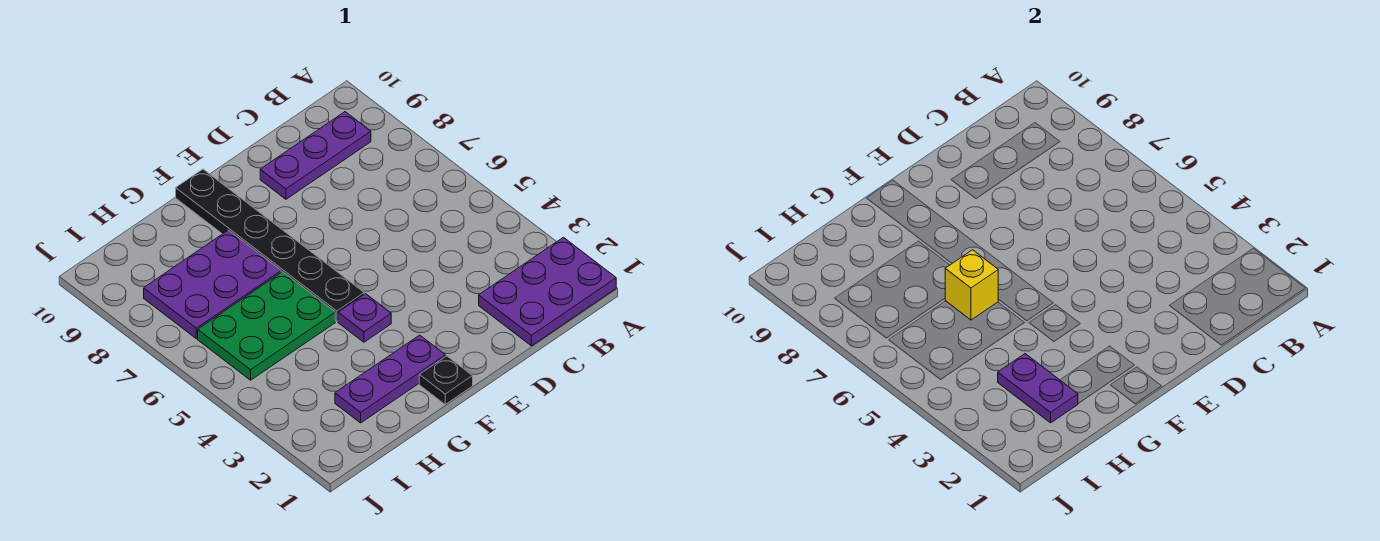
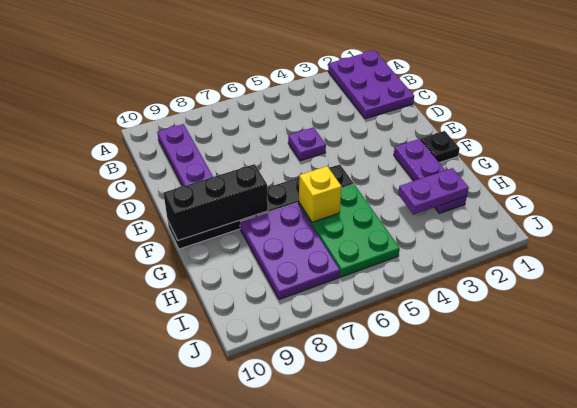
purple plate F4 level 1 -> purple plate D5 level 1
none -> black brick F8:F10 level 2

